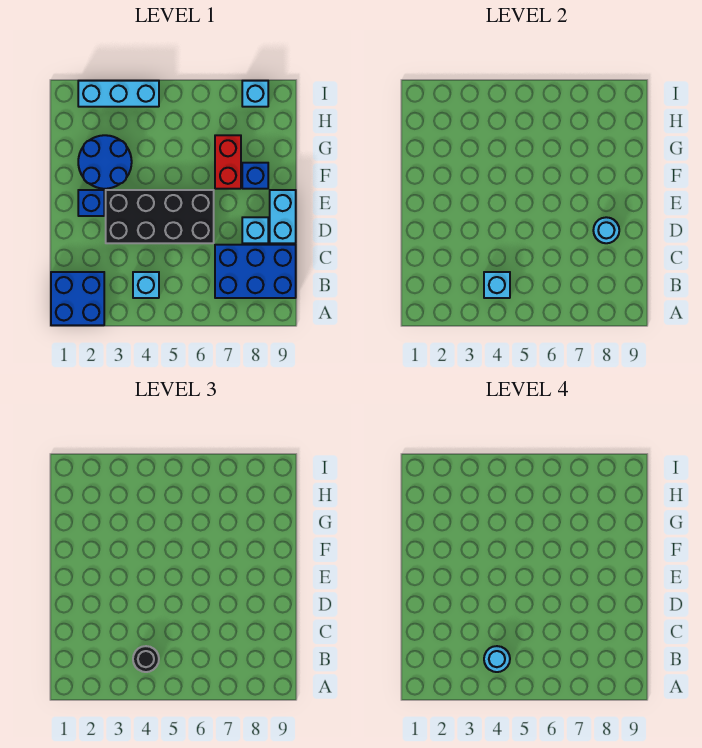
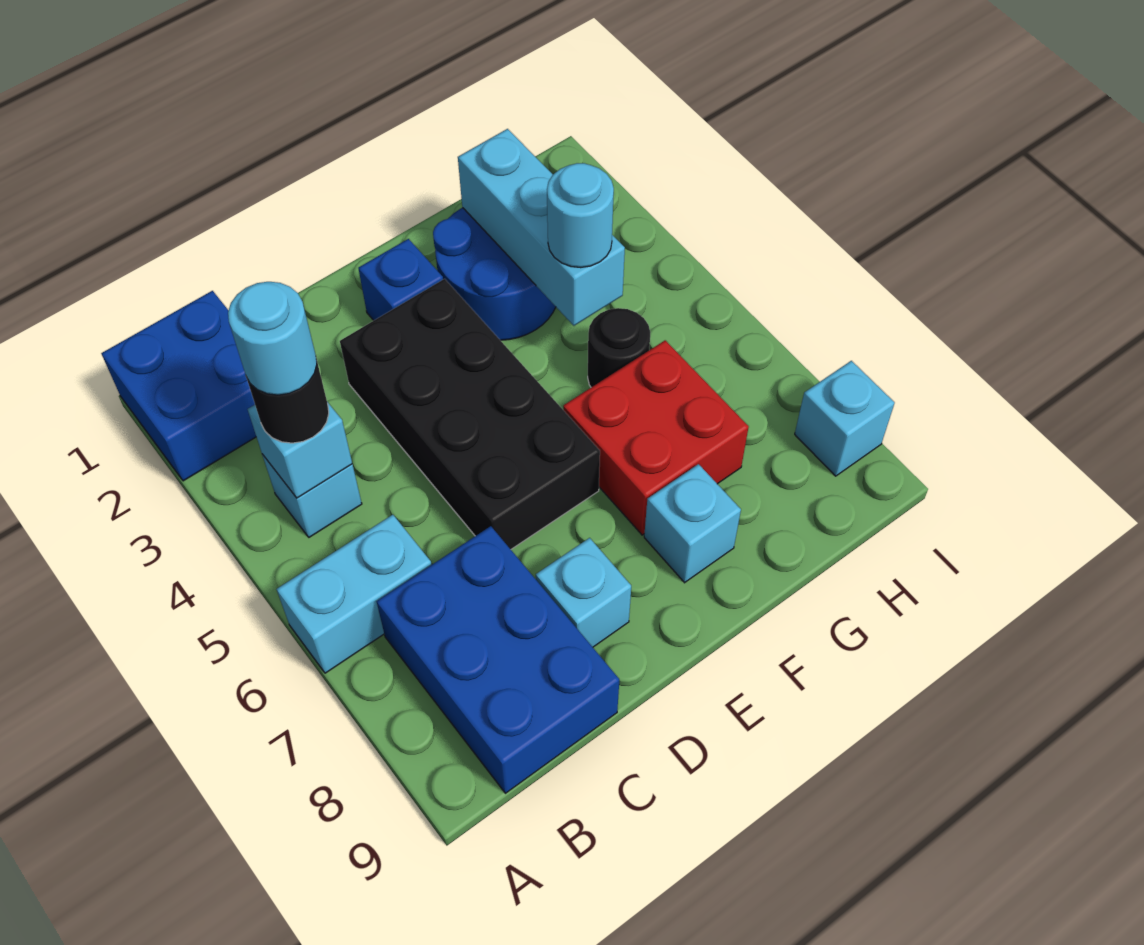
cyan round brick D8 level 2 -> cyan round brick G4 level 3
cyan brick D9:E9 level 1 -> cyan brick A6:B6 level 1
red brick F7:G7 level 1 -> red brick F6:G7 level 1
blue brick F8 level 1 -> cyan brick F8 level 1
none -> black round brick G5 level 1
cyan brick I2:I4 level 1 -> cyan brick G2:G4 level 2

